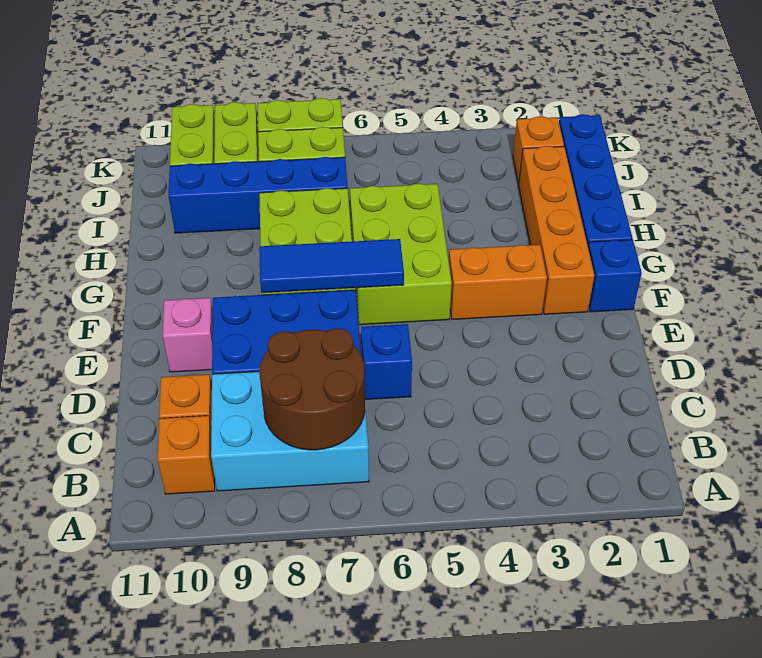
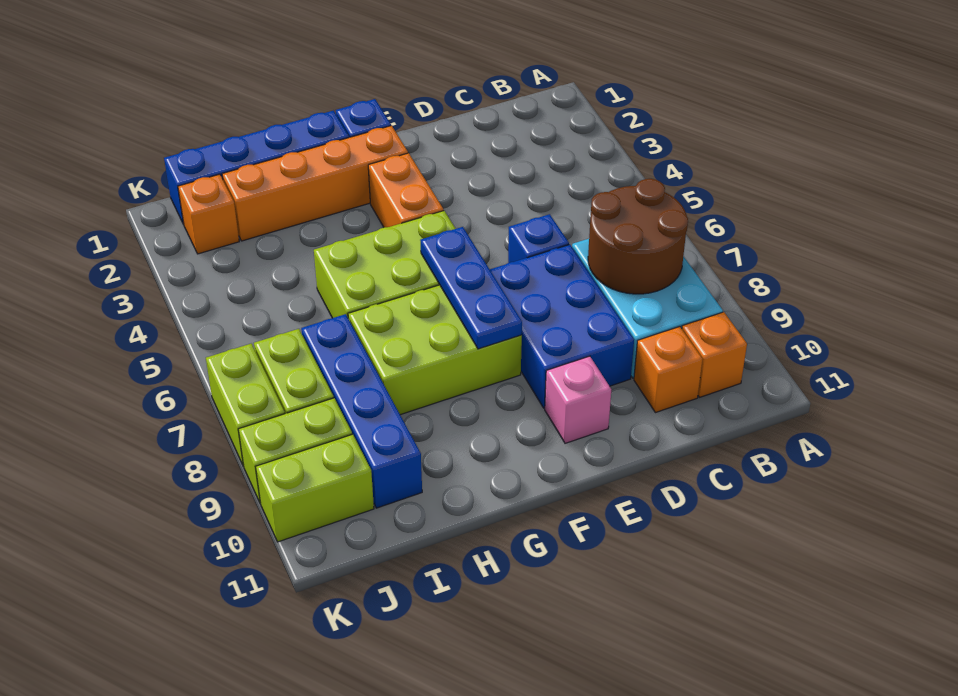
blue tile F6:F8 level 2 -> blue plate F6:F8 level 2

